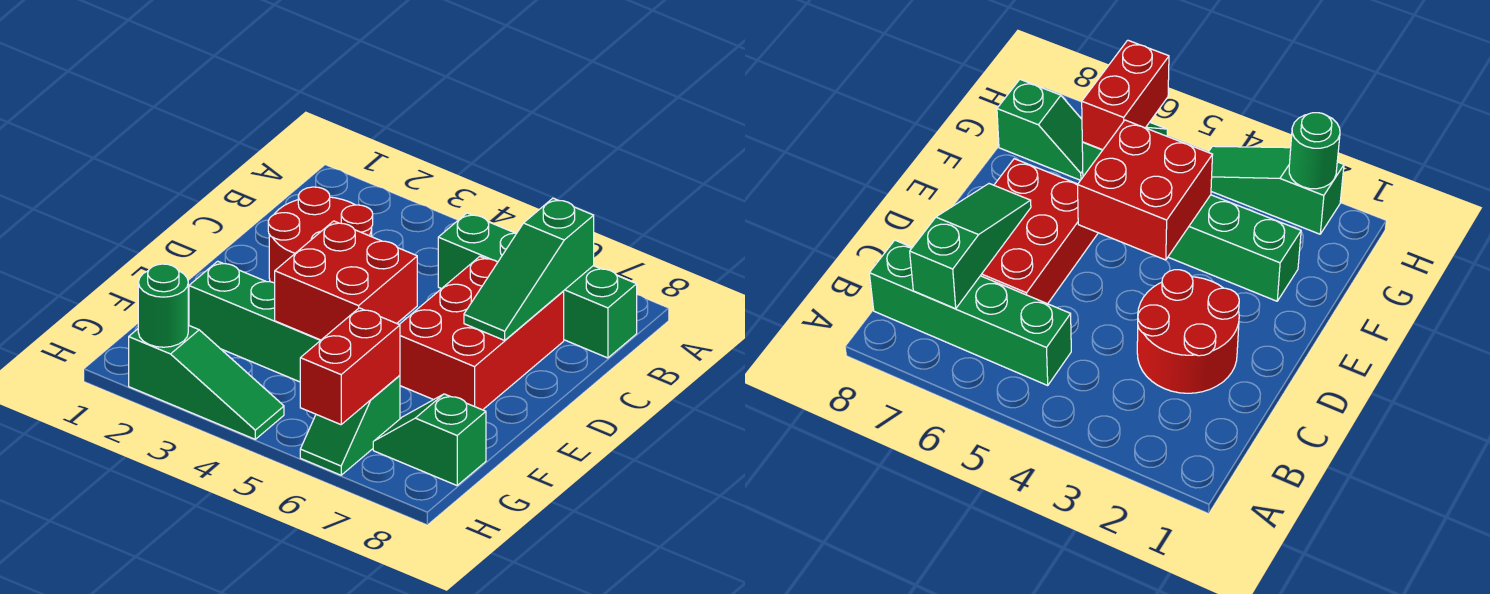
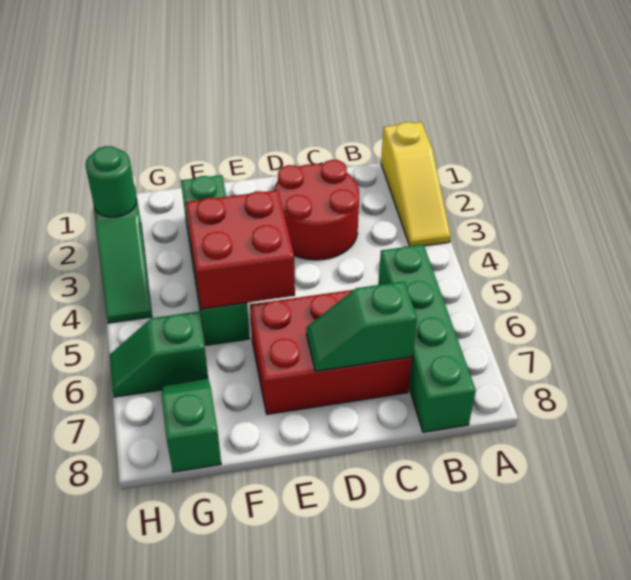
none -> yellow slope A1:A3 level 1 top 1
green slope B7:D7 level 2 top B -> green slope C7:D7 level 2 top C
red brick G6:H6 level 2 -> none

